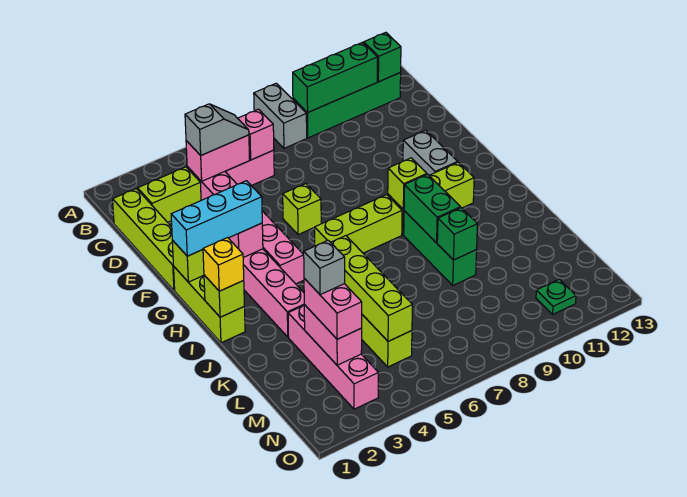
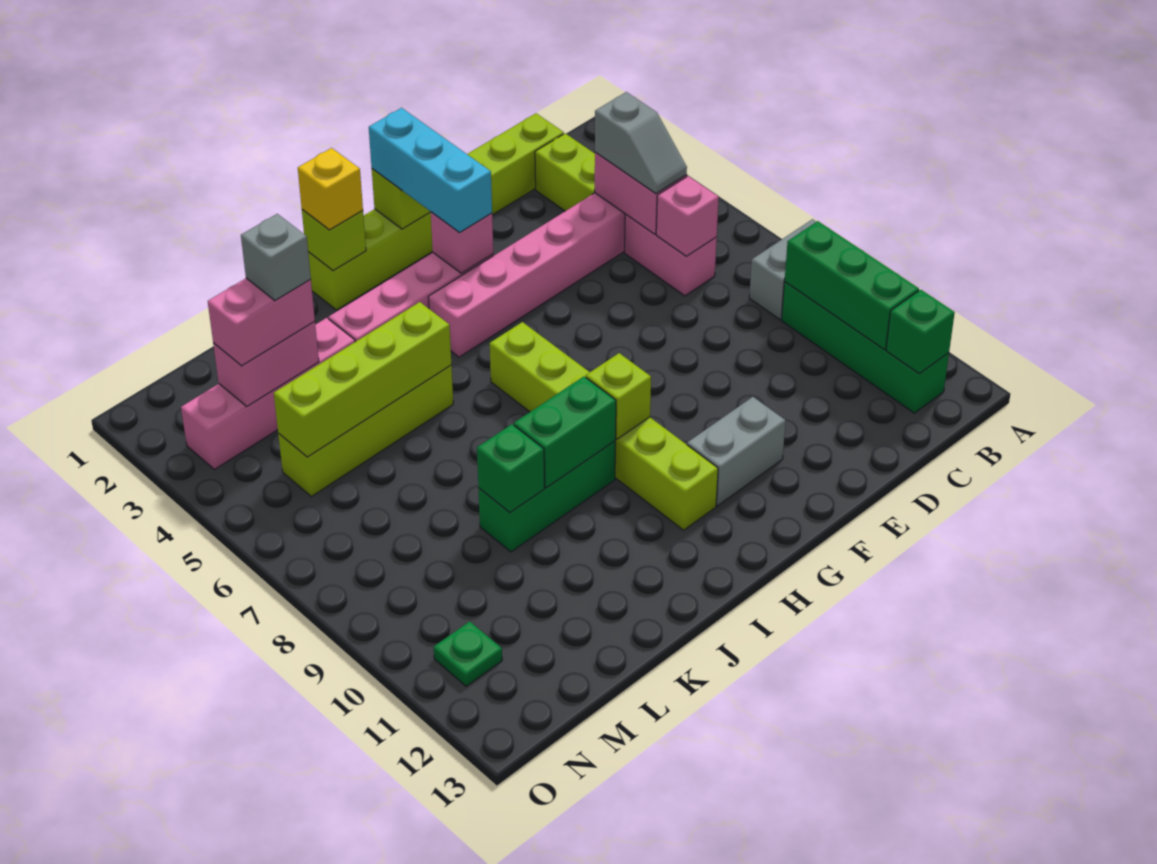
lime brick F6 level 1 -> none

